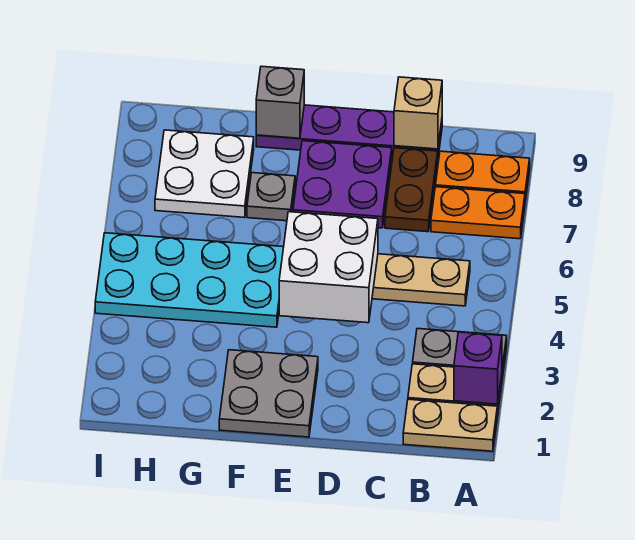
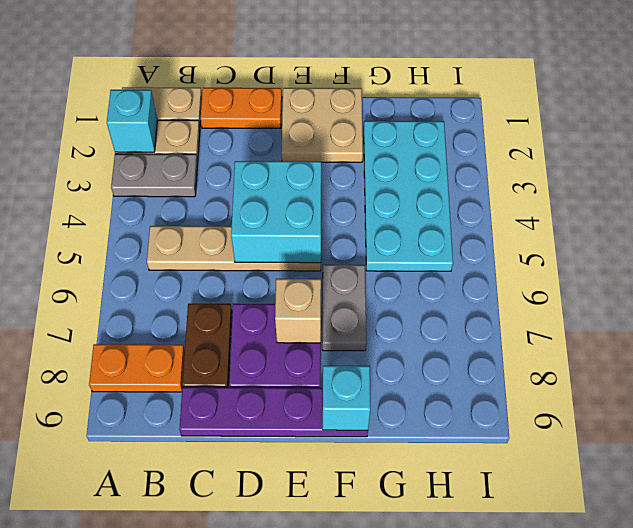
purple brick A2 level 2 -> cyan brick A2 level 2
orange plate A7:B7 level 1 -> orange plate C1:D1 level 1
tan brick C9 level 2 -> tan brick E7 level 2
white brick D4:E5 level 2 -> cyan brick D4:E5 level 2
grey plate E1:F2 level 1 -> tan plate E1:F2 level 1
cyan plate F4:I5 level 1 -> cyan plate G2:H5 level 1
grey plate F7 level 1 -> grey plate F6:F7 level 1
grey brick F9 level 2 -> cyan brick F9 level 2
white plate G7:H8 level 1 -> none

